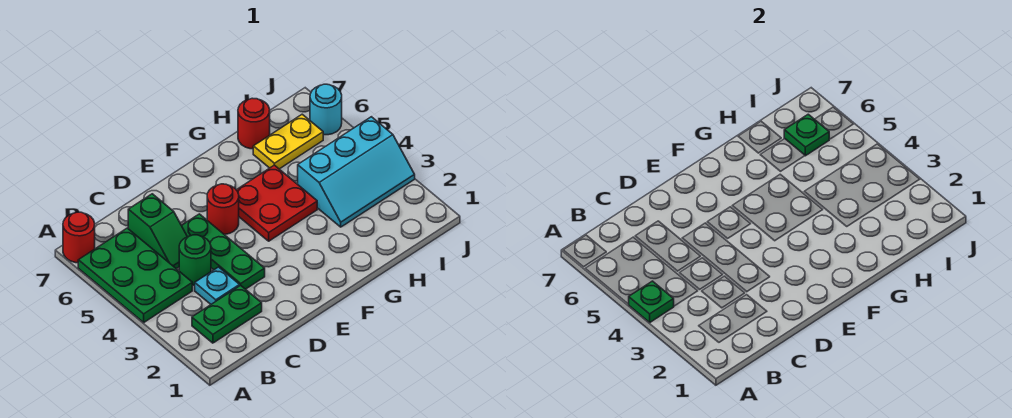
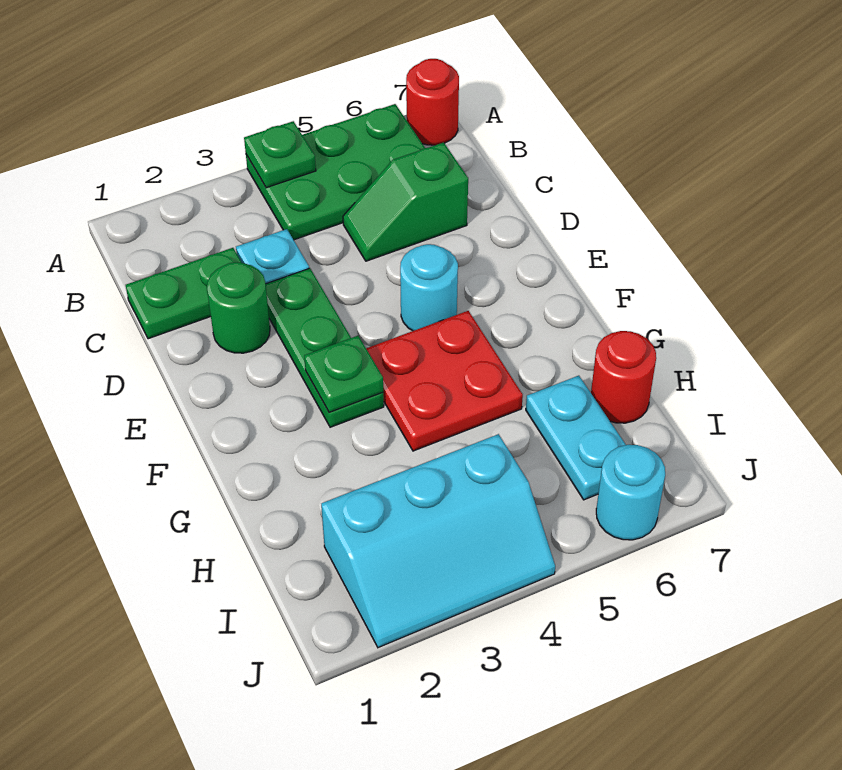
green plate B2:C2 level 1 -> green plate C1:C2 level 1
green round brick C4 level 1 -> green round brick D2 level 1
green plate D3:D5 level 1 -> green plate D3:F3 level 1
red round brick E5 level 1 -> cyan round brick E5 level 1
cyan slope H3:J4 level 1 top 4 -> cyan slope I2:J4 level 1 top I
yellow plate H6:I6 level 1 -> cyan plate H6:I6 level 1
green plate I6 level 2 -> green plate F3 level 2

